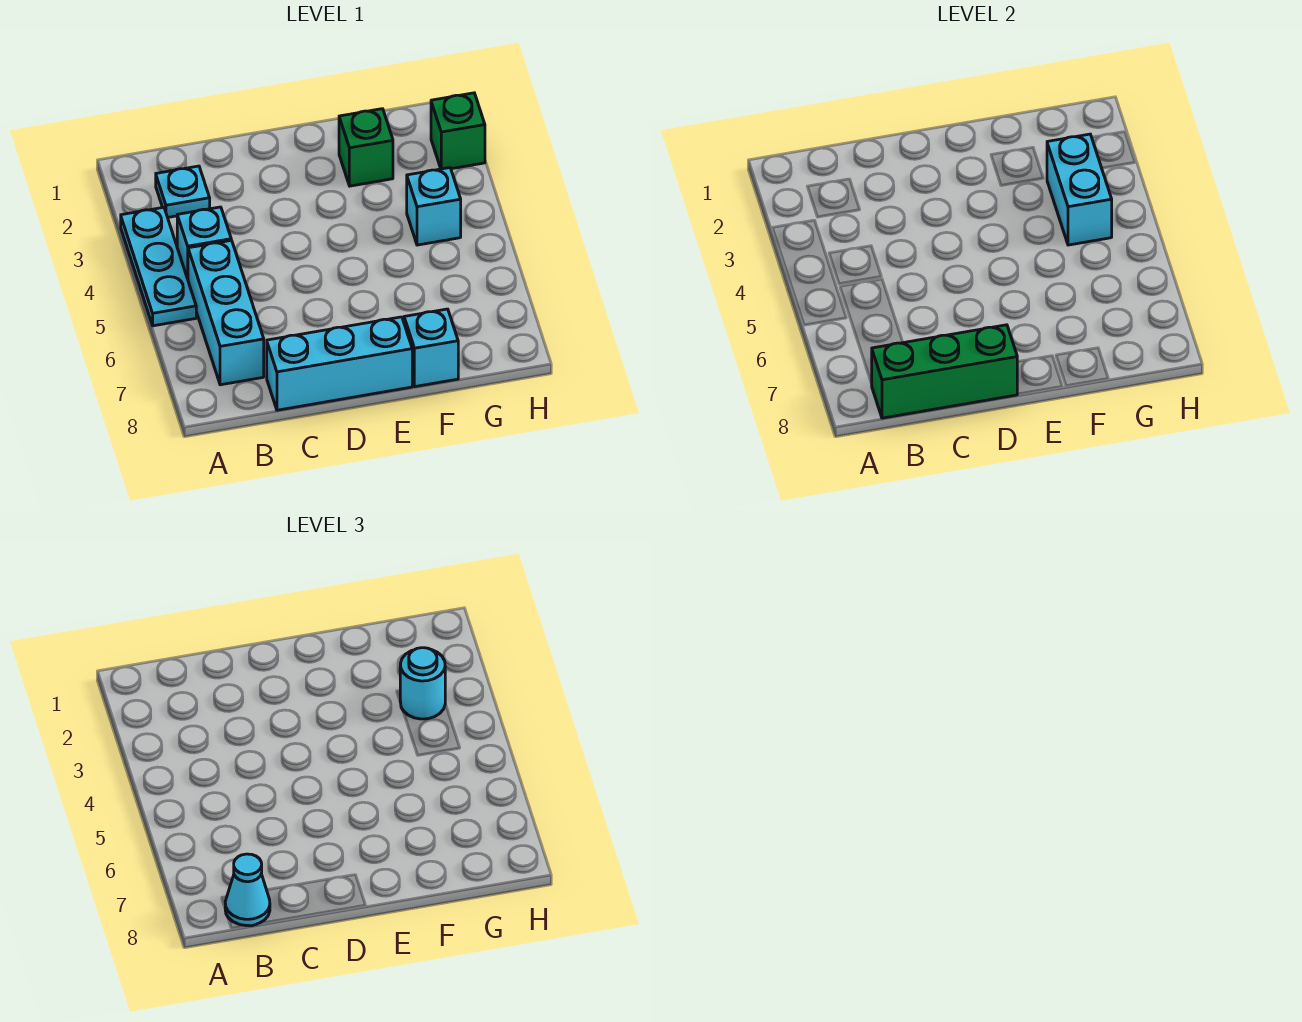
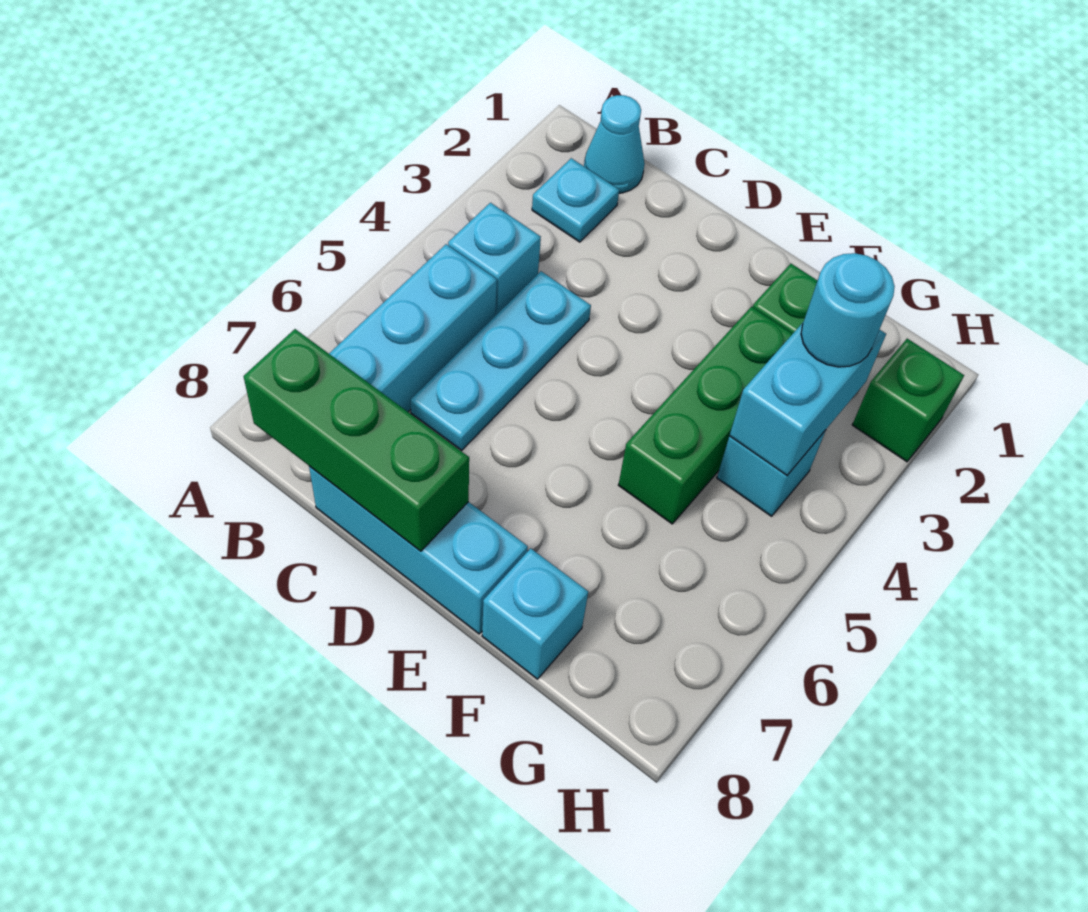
cyan plate A3:A5 level 1 -> cyan plate C4:C6 level 1
cyan cone B8 level 3 -> cyan cone B1 level 1
none -> green brick F3:F5 level 1

